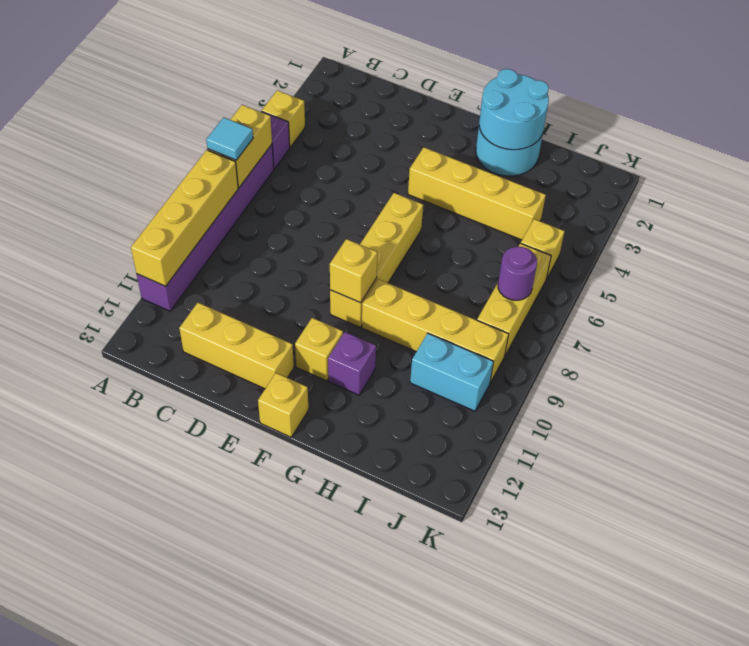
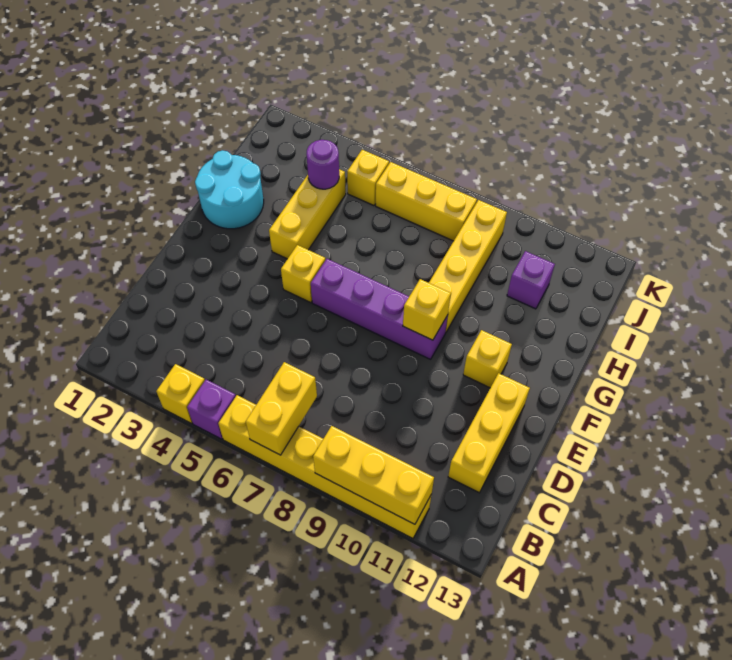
purple brick A6:A11 level 1 -> yellow brick A6:A11 level 1
yellow brick A6:A7 level 2 -> yellow brick A7:B7 level 2
cyan tile A7 level 3 -> none
yellow brick A8:A11 level 2 -> yellow brick A9:A11 level 2
yellow brick F4:I4 level 1 -> yellow brick G4:I4 level 1
yellow brick F6:F9 level 1 -> purple brick F6:F9 level 1
yellow brick F13 level 1 -> yellow brick F5 level 1
cyan round brick G1:H2 level 2 -> none
purple brick G11 level 1 -> purple brick I11 level 1
cyan brick I10:J10 level 1 -> none
purple round brick J7 level 2 -> purple round brick I4 level 2

